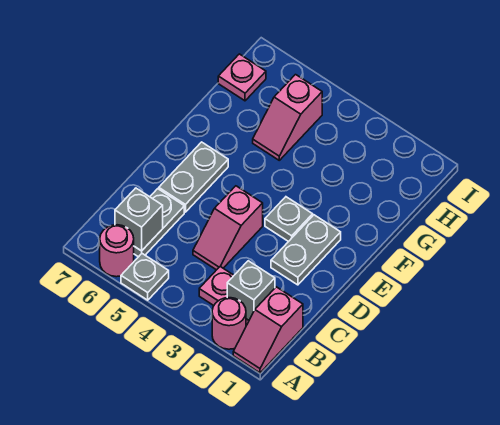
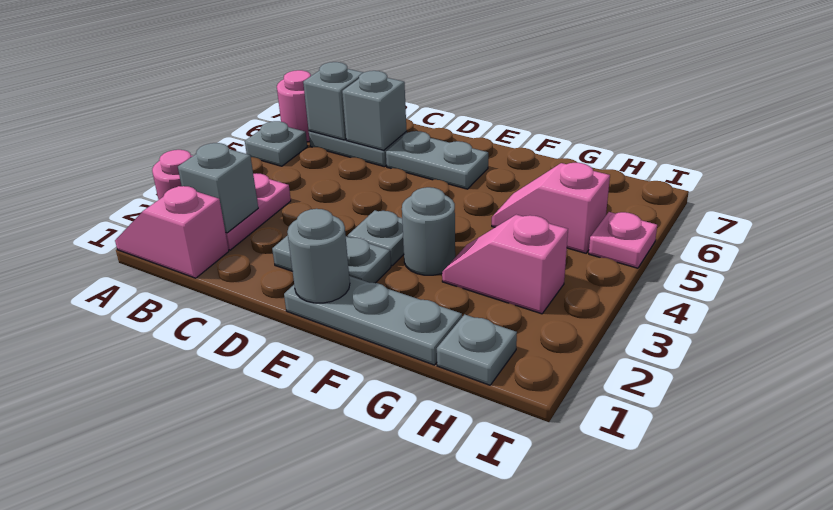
pink slope C4:D4 level 1 top D -> pink slope G3:H3 level 1 top H
none -> grey brick C6 level 2
none -> grey plate E1:G1 level 1
none -> grey round brick E1 level 2
none -> grey round brick F3 level 1
none -> grey plate H1 level 1
pink plate H7 level 1 -> pink plate I5 level 1

